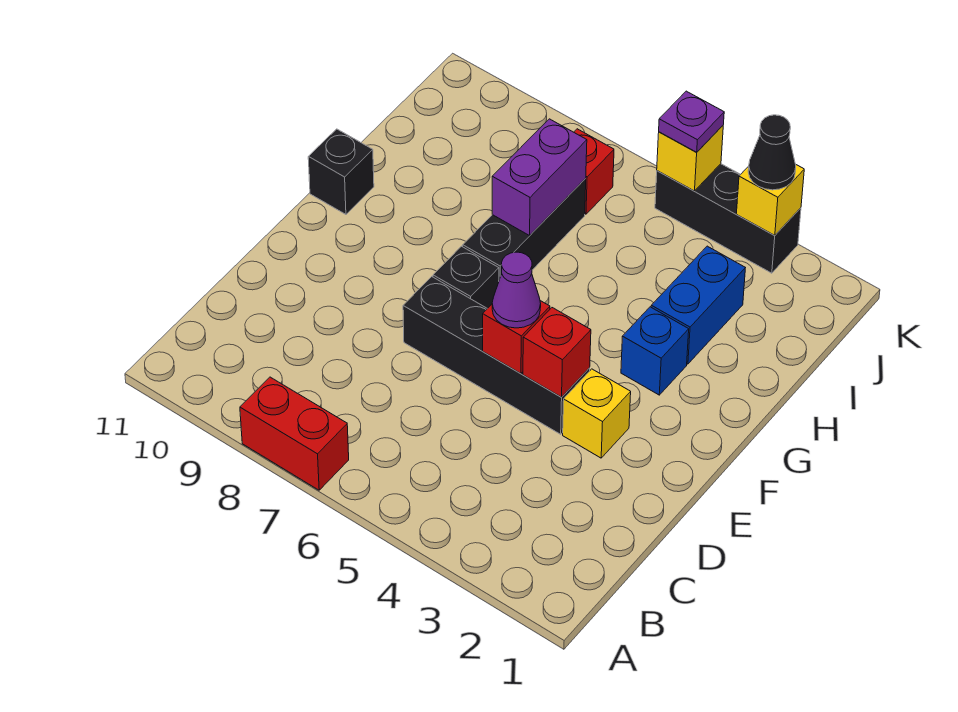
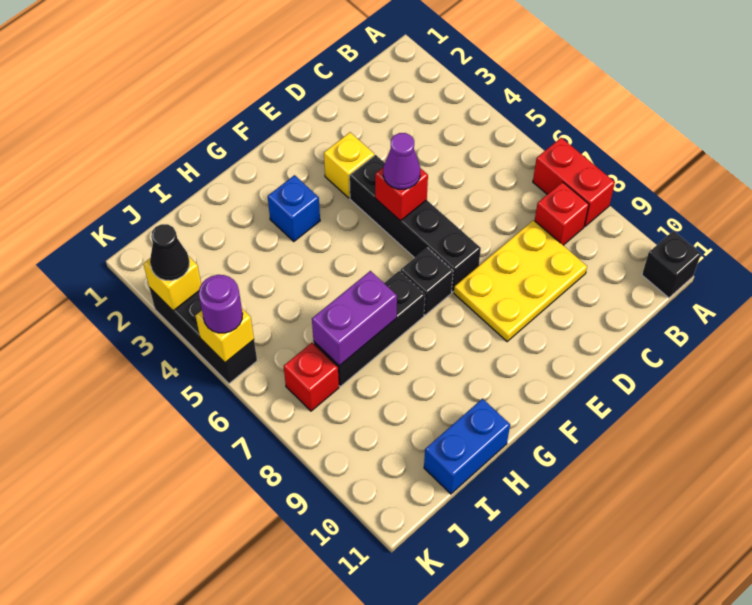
none -> yellow plate C8:E9 level 1
red brick E4 level 2 -> red brick B8 level 1
black brick G11 level 1 -> black brick A11 level 1
blue brick H3:I3 level 1 -> blue brick H11:I11 level 1
purple plate K5 level 3 -> purple round brick K5 level 3

